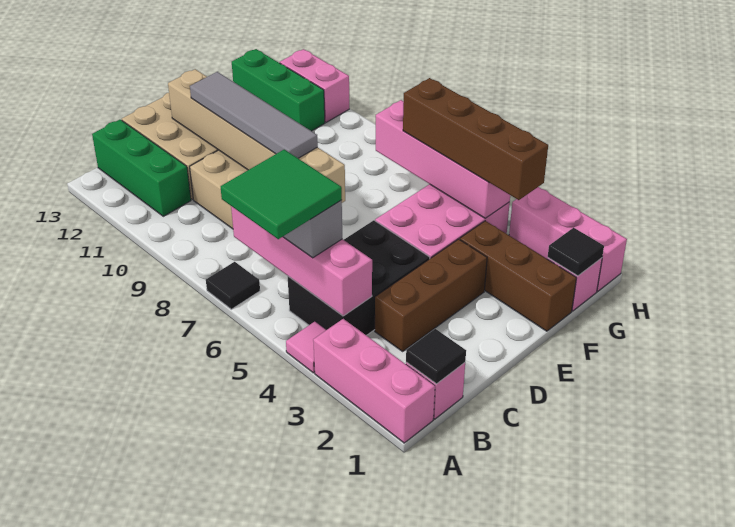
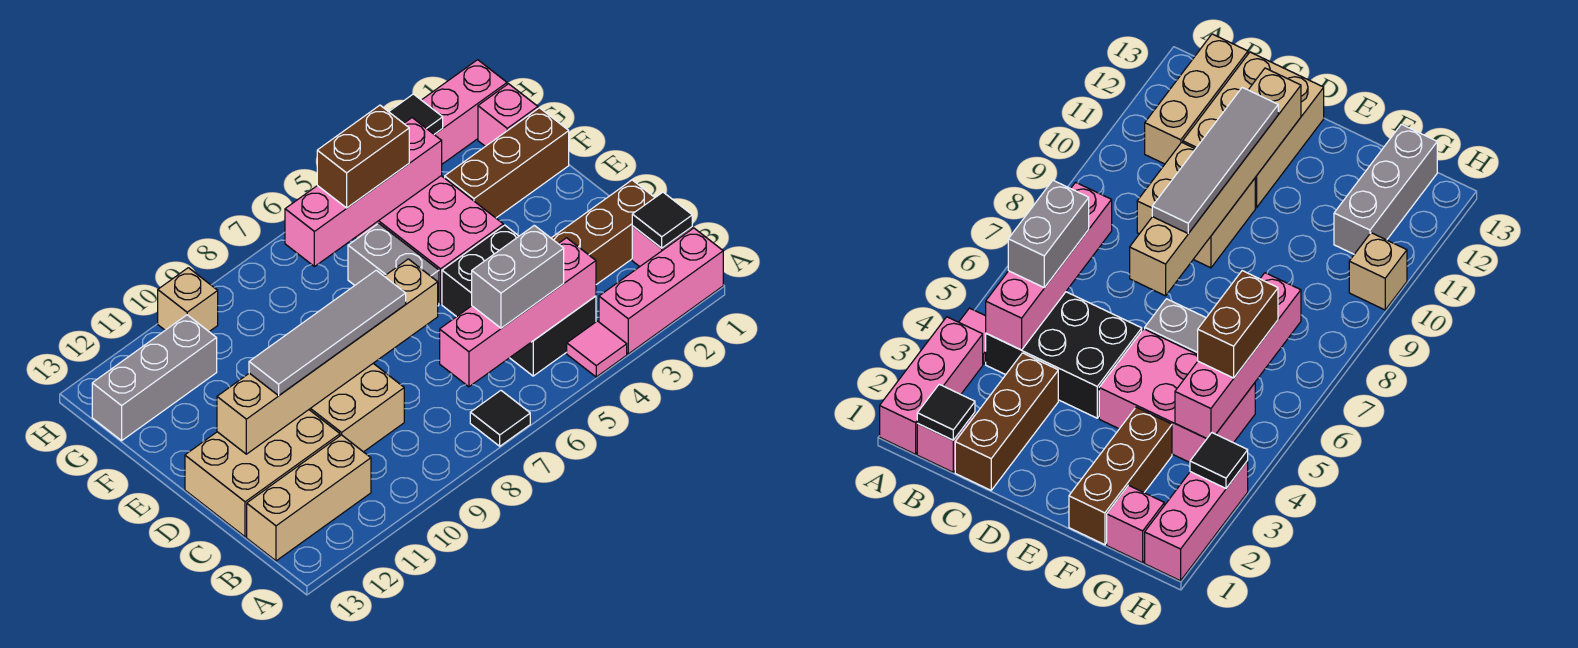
green tile A5:B6 level 4 -> none
green brick B11:B13 level 1 -> tan brick B11:B13 level 1
brown brick C3:E3 level 1 -> brown brick C1:C3 level 1
none -> grey brick E6:F6 level 1
black tile G1 level 2 -> black tile H3 level 2
brown brick G3:G6 level 3 -> brown brick G5:G6 level 3
green brick G11:G13 level 1 -> grey brick G11:G13 level 1
none -> tan brick H10 level 1
pink brick H11:H12 level 1 -> none

